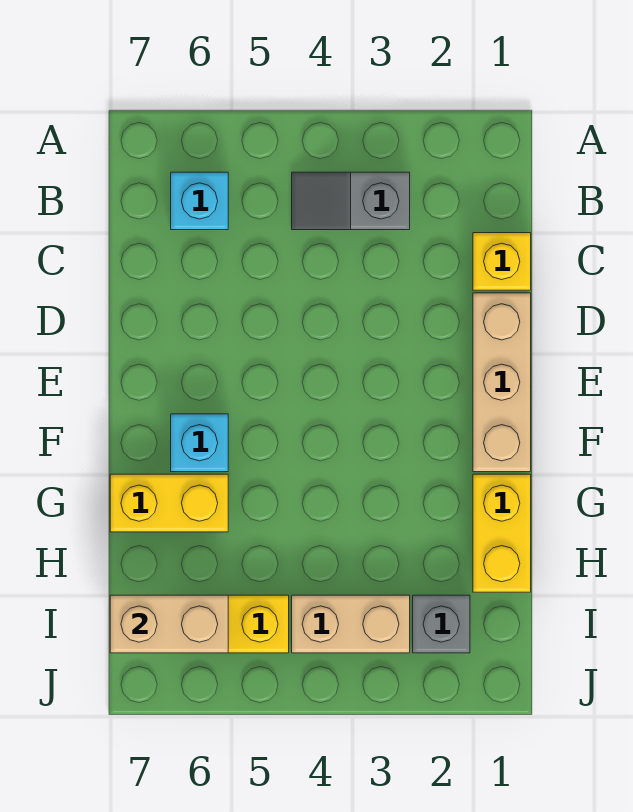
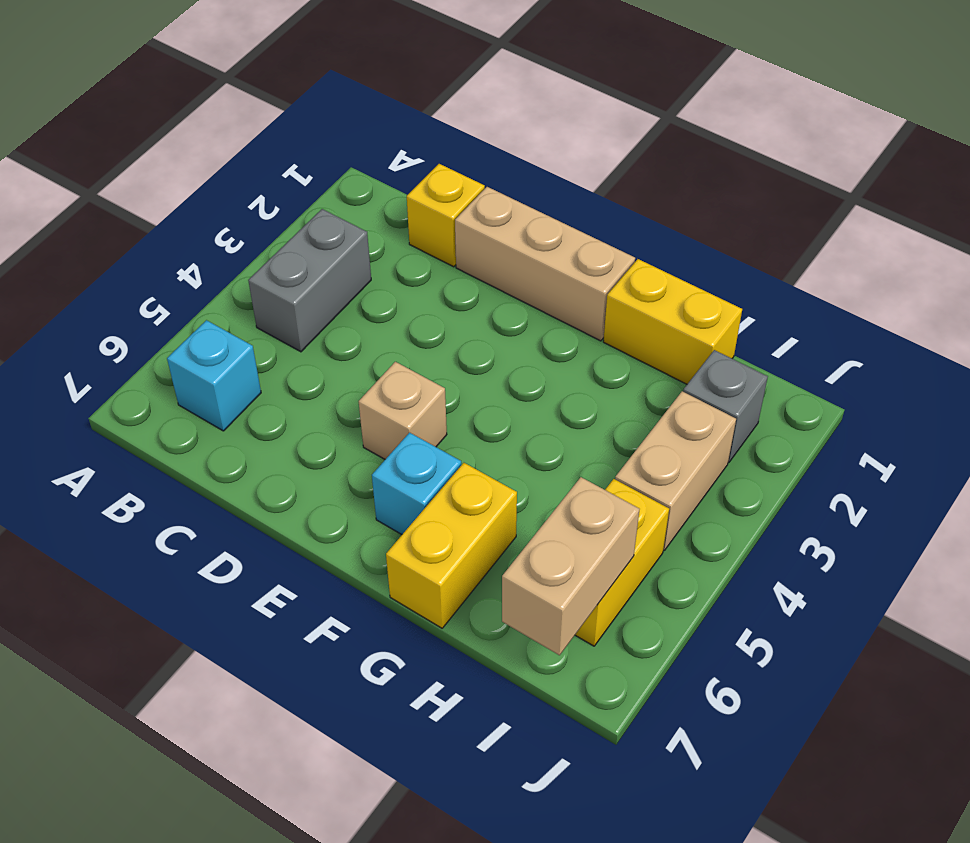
grey slope B3:B4 level 1 top 3 -> grey brick B3:B4 level 1
none -> tan brick E5 level 1

